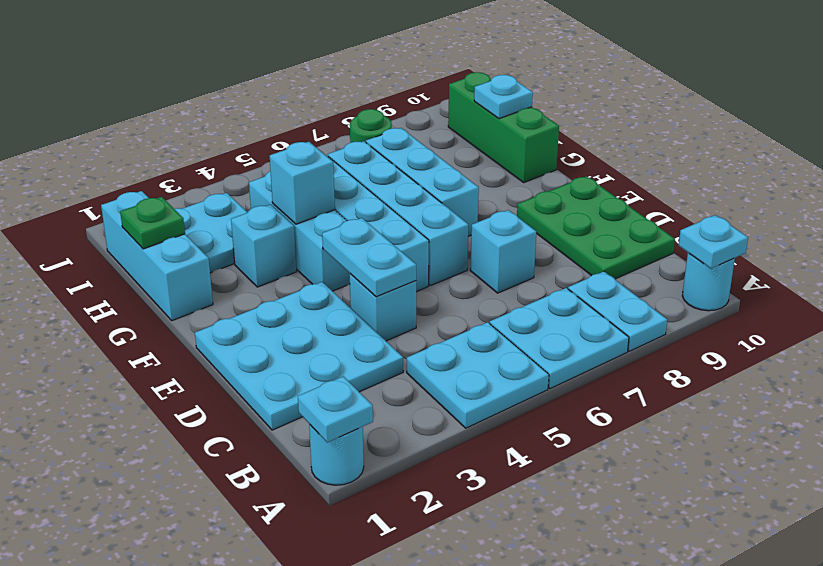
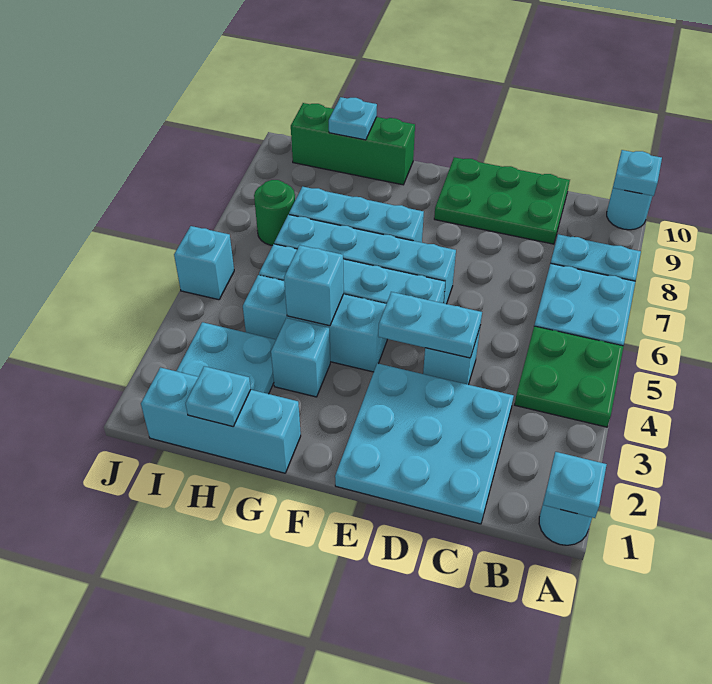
cyan plate A4:B5 level 1 -> green plate A4:B5 level 1
cyan brick D7 level 1 -> cyan brick J5 level 1
green plate H1 level 2 -> cyan plate H1 level 2

